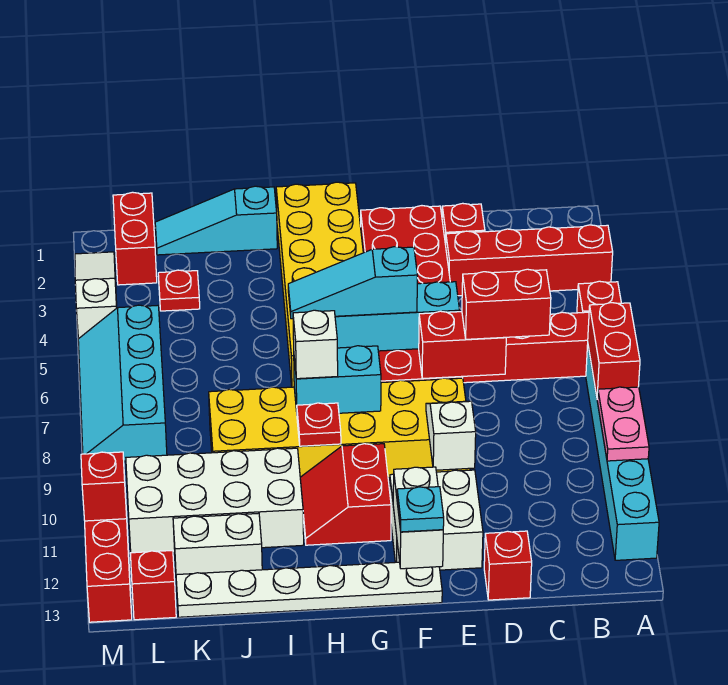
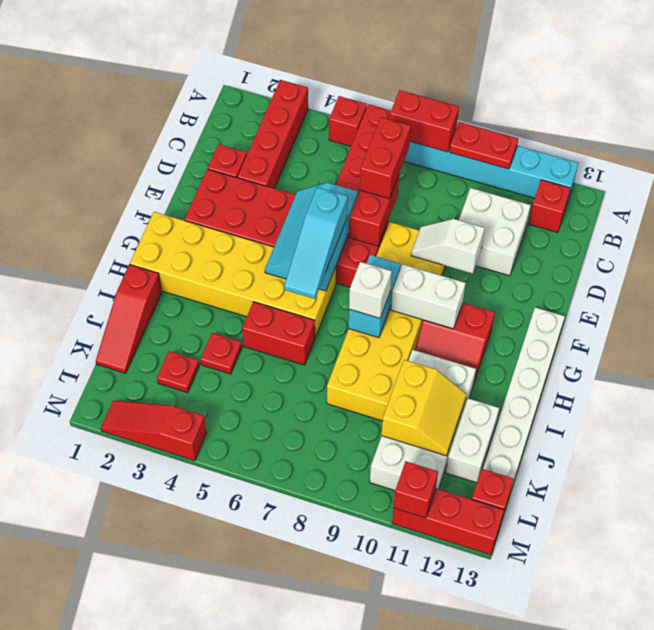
pink plate A9:A10 level 2 -> red plate A9:A10 level 2
red brick D13 level 1 -> red brick B12 level 1
white brick E11:F12 level 1 -> white brick C10:D11 level 1
white brick F12:F13 level 2 -> white brick G9:G10 level 2
cyan plate F13 level 3 -> none
red plate H9 level 2 -> red plate J4 level 1
cyan slope I1:K1 level 1 top I -> red slope I1:K1 level 1 top I
none -> yellow slope J10:K11 level 2 top 10
red brick L1:L2 level 1 -> red brick I5:I6 level 1
cyan slope L5:M8 level 1 top L -> none
white slope M2:M4 level 1 top 4 -> red slope M2:M4 level 1 top 4

